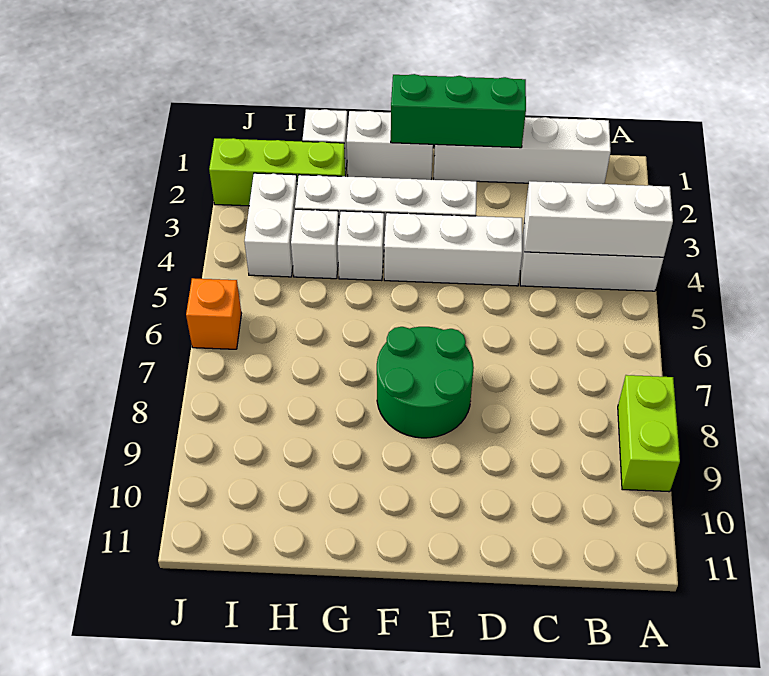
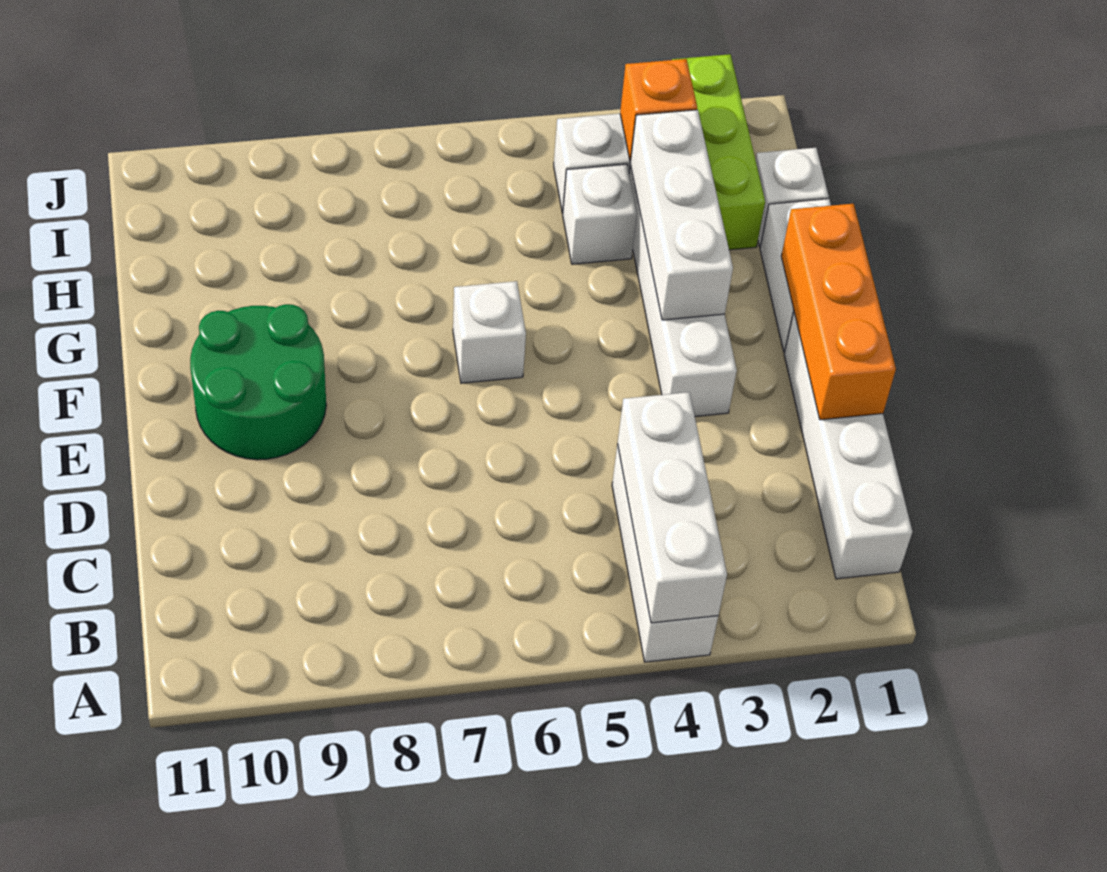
lime brick A8:A9 level 1 -> none
green brick D1:F1 level 2 -> orange brick D1:F1 level 2
white brick D4:F4 level 1 -> white brick F3:H3 level 2
green round brick E7:F8 level 1 -> green round brick E9:F10 level 1
white brick G4 level 1 -> white brick F6 level 1
orange brick J6 level 1 -> orange brick I3 level 2

